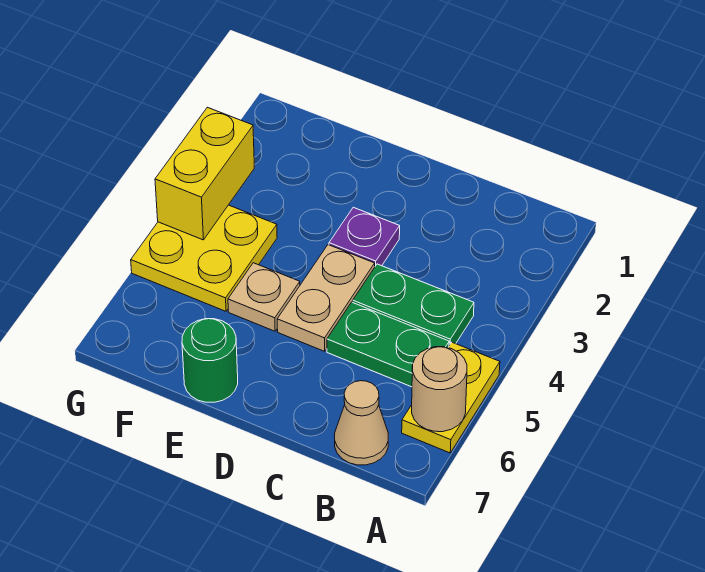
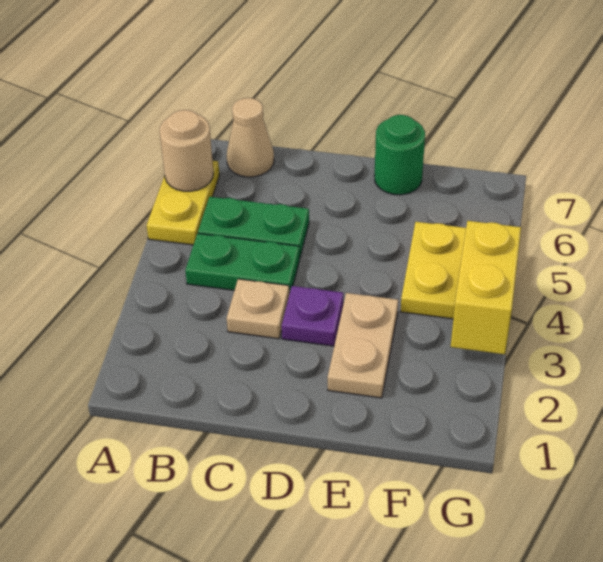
tan plate D4:D5 level 1 -> tan plate E2:E3 level 1
tan plate E5 level 1 -> tan plate C3 level 1

